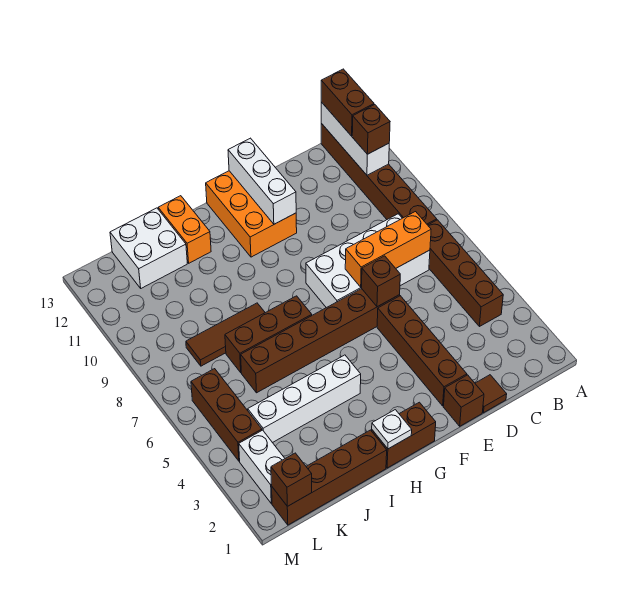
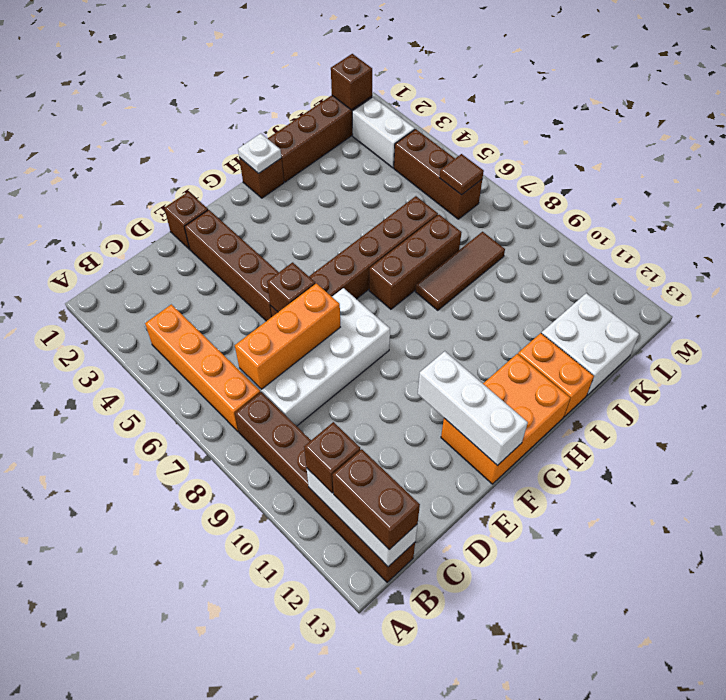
brown brick B4:B7 level 1 -> orange brick B4:B7 level 1
brown tile D1 level 1 -> brown tile L6 level 2
orange brick F11:G13 level 1 -> orange brick F12:H13 level 1
brown brick G1:H1 level 1 -> brown brick H1 level 1
white brick H4:K4 level 1 -> none

